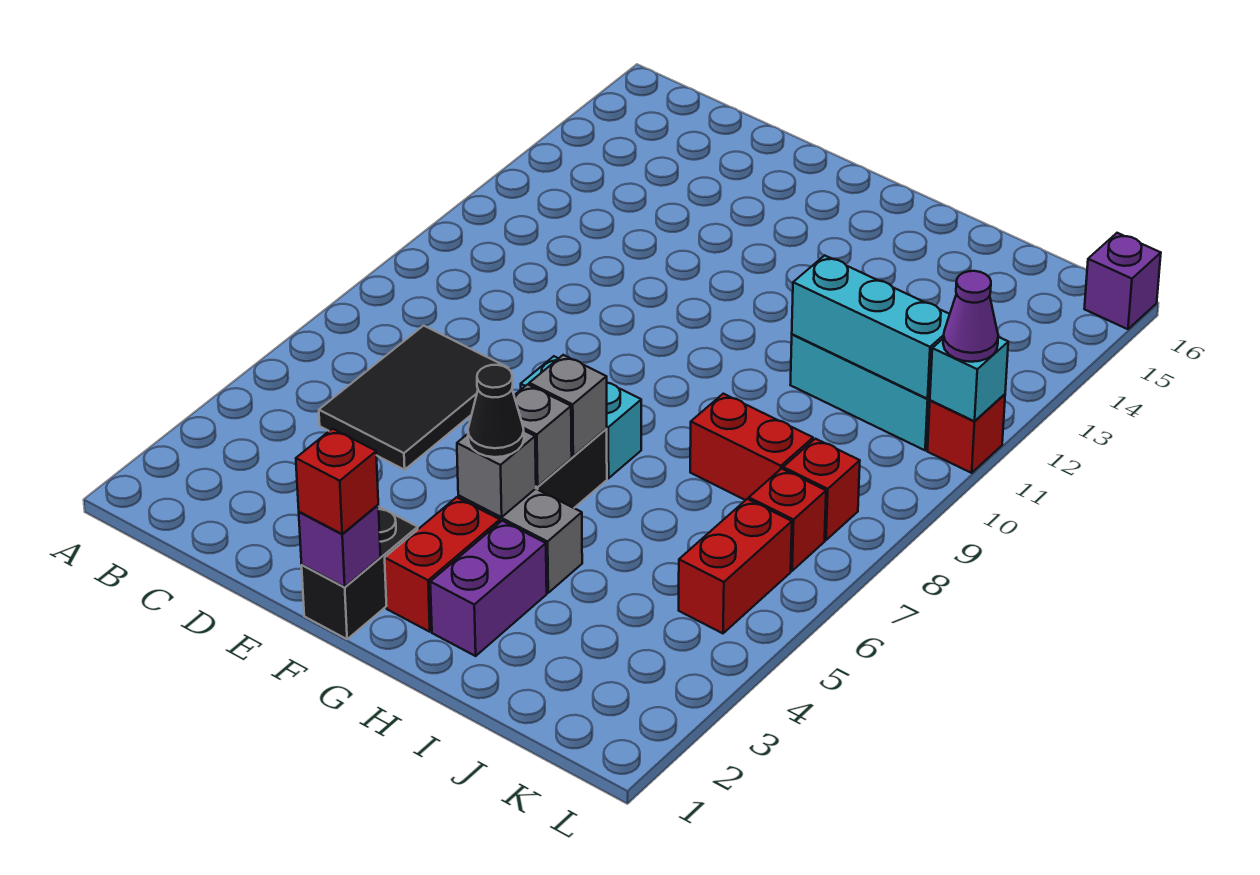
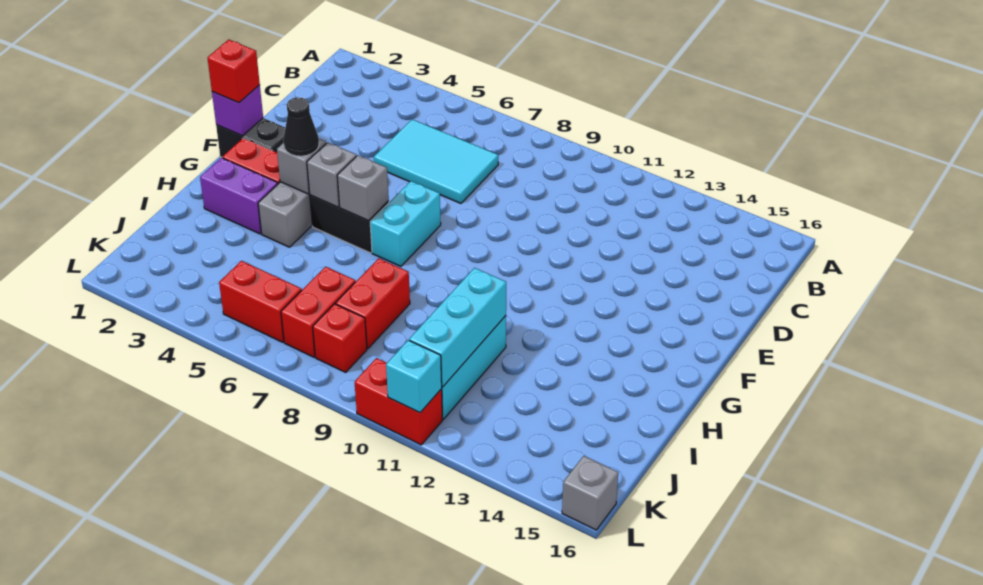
black tile C5:D7 level 1 -> cyan tile C5:D7 level 1
red brick K7 level 1 -> red brick J7:K7 level 1
red brick L11 level 1 -> red brick L10:L11 level 1
purple cone L11 level 3 -> none
purple brick L16 level 1 -> grey brick L16 level 1

